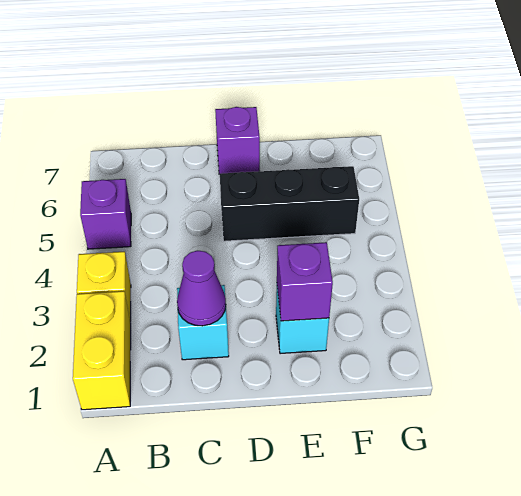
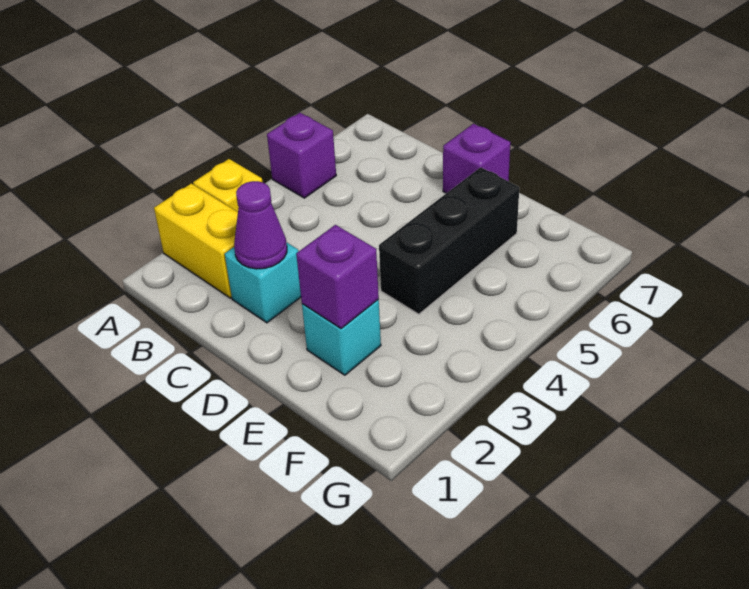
yellow brick A1:A2 level 1 -> yellow brick A2:B2 level 1
black brick D5:F5 level 1 -> black brick E4:E6 level 1

